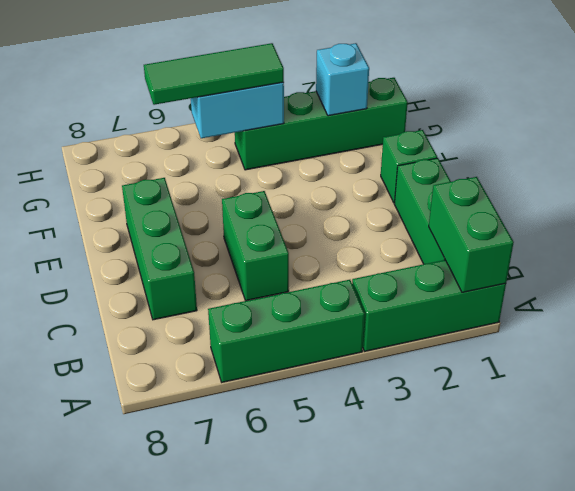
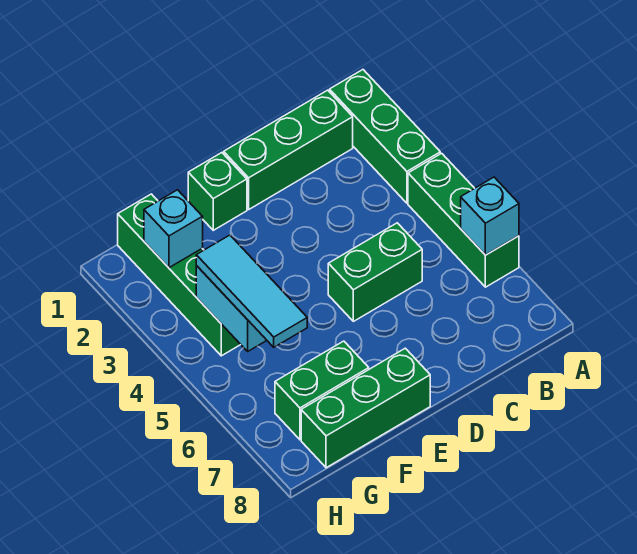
green brick A1:B1 level 2 -> green brick F7:G7 level 1
none -> cyan brick A6 level 2
green brick C7:E7 level 1 -> green brick E8:G8 level 1
green tile G4:G6 level 3 -> cyan tile G4:G6 level 3

